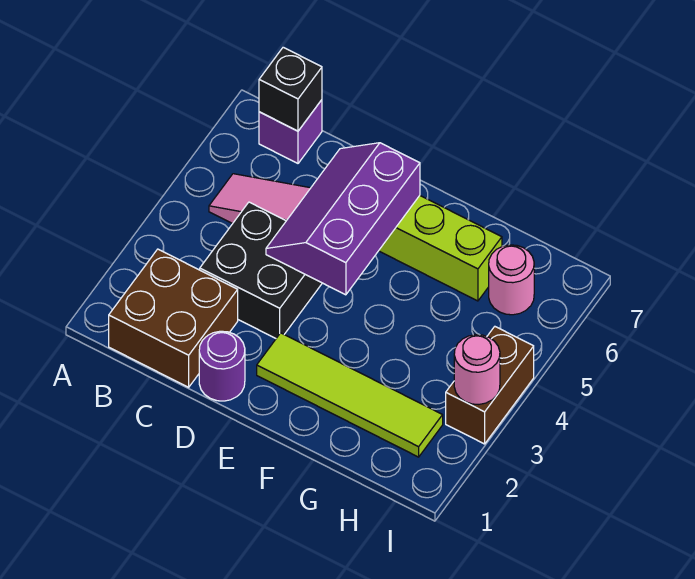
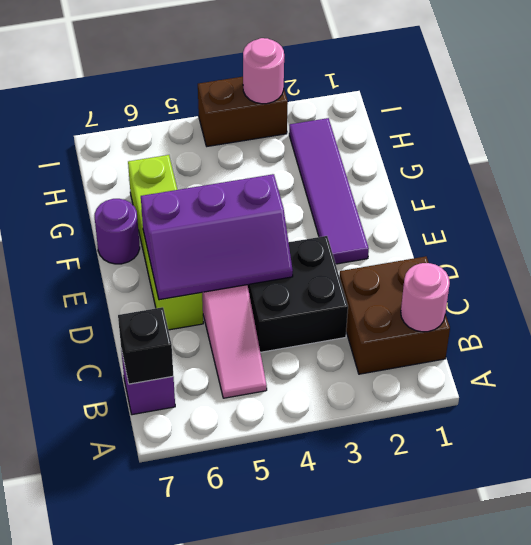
purple round brick D1 level 1 -> purple round brick F7 level 1
lime tile E2:H2 level 1 -> purple tile E2:H2 level 1
pink round brick H6 level 1 -> pink round brick B1 level 2

